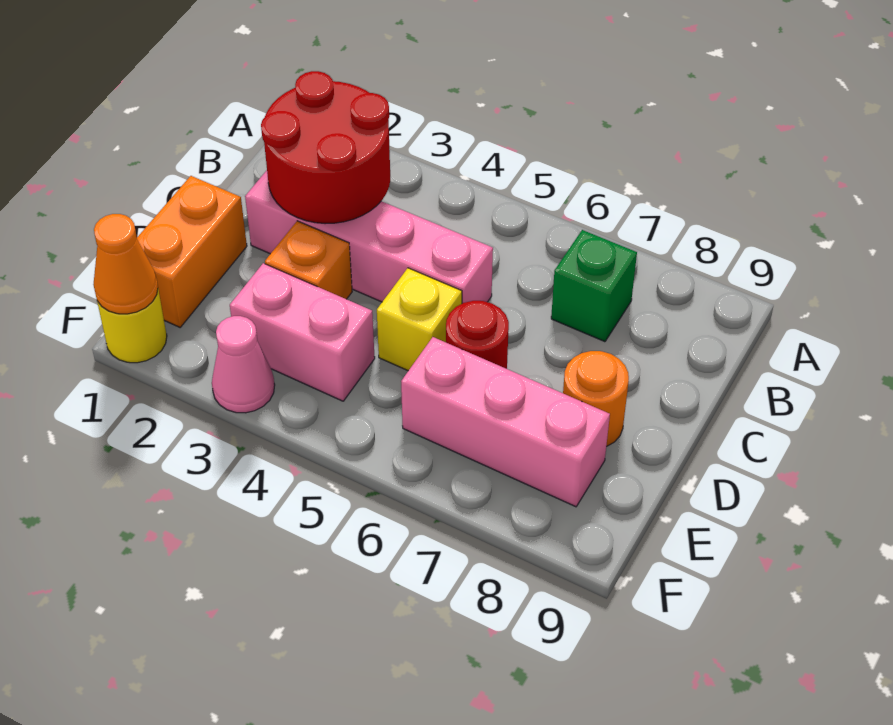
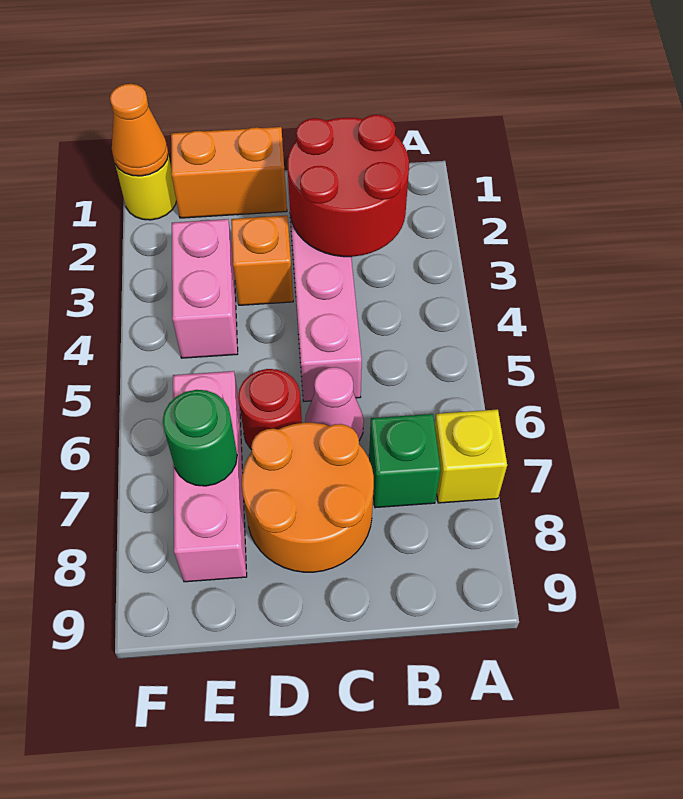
yellow brick D5 level 1 -> yellow brick A7 level 1
orange round brick D8 level 1 -> orange round brick C7:D8 level 1
none -> green round brick E7 level 2
pink cone F3 level 1 -> pink cone C6 level 1

